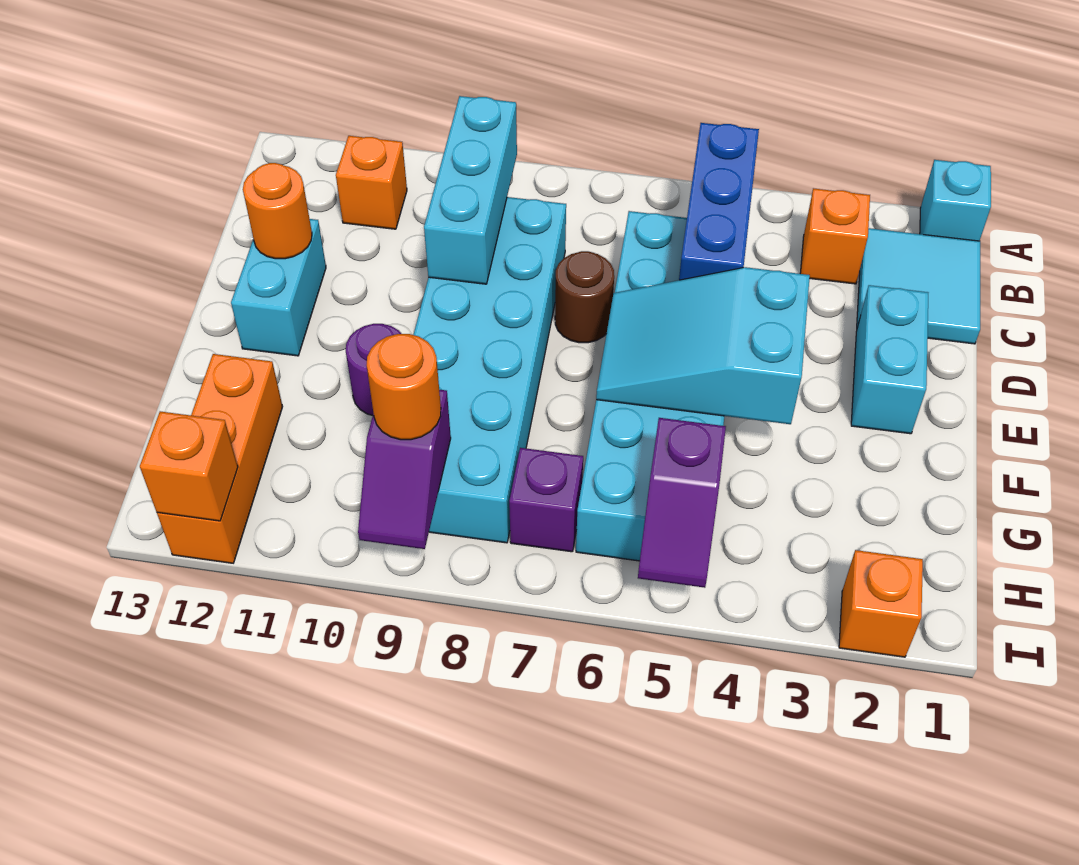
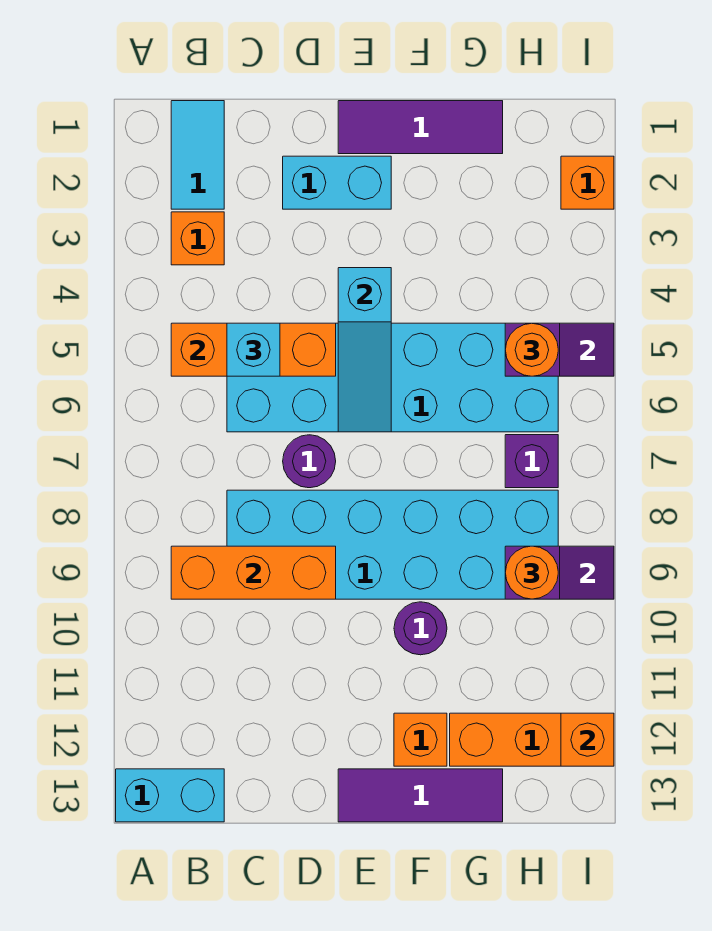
cyan brick A1 level 1 -> cyan brick C5 level 3
cyan tile B1:C2 level 1 -> cyan tile B1:B2 level 1
blue brick B5:D5 level 2 -> orange brick B5:D5 level 2
cyan brick B9:D9 level 2 -> orange brick B9:D9 level 2
orange brick B11 level 1 -> orange brick F12 level 1
brown round brick D7 level 1 -> purple round brick D7 level 1
cyan brick D12:E12 level 1 -> cyan brick A13:B13 level 1
orange round brick D12 level 2 -> orange round brick H5 level 3
none -> purple tile E1:G1 level 1
cyan slope E4:F6 level 2 top 4 -> cyan slope E4:E6 level 2 top 4
none -> purple tile E13:G13 level 1

